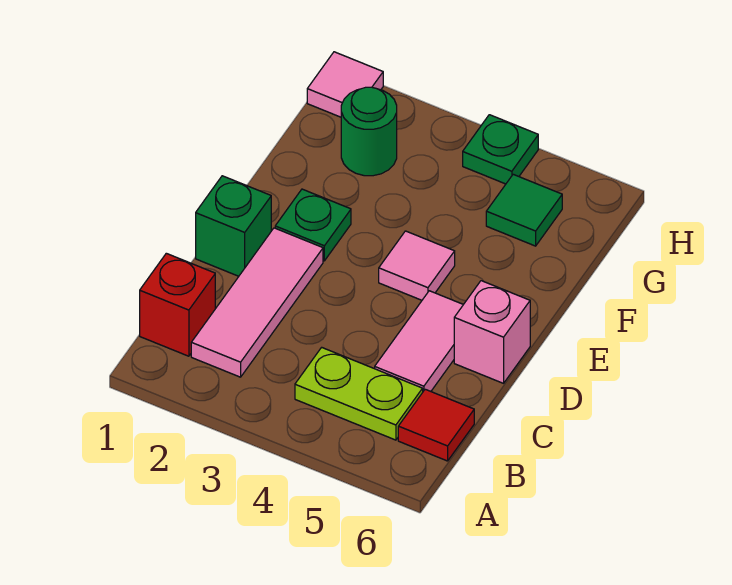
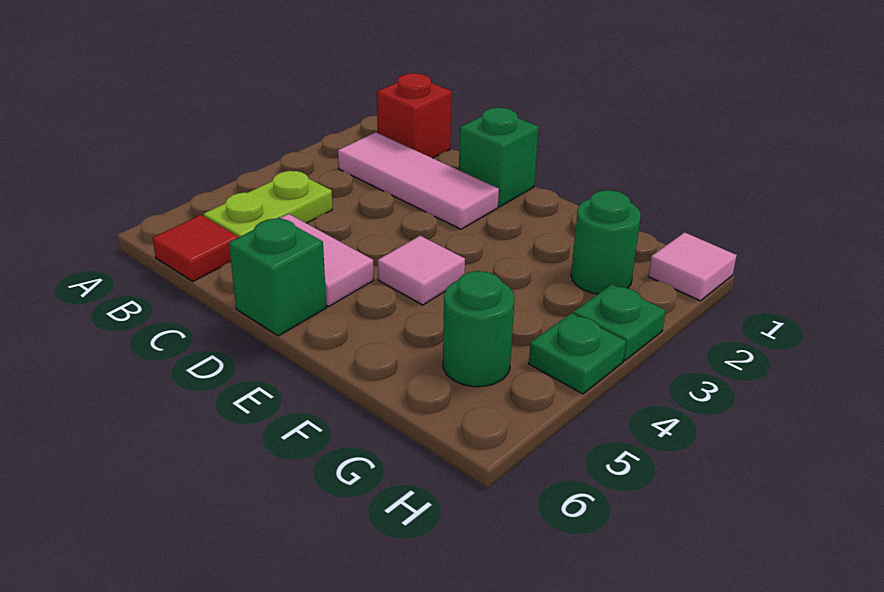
pink brick D6 level 1 -> green brick D6 level 1
green plate E2 level 1 -> green plate H3 level 1
green tile G5 level 1 -> green round brick G5 level 1

